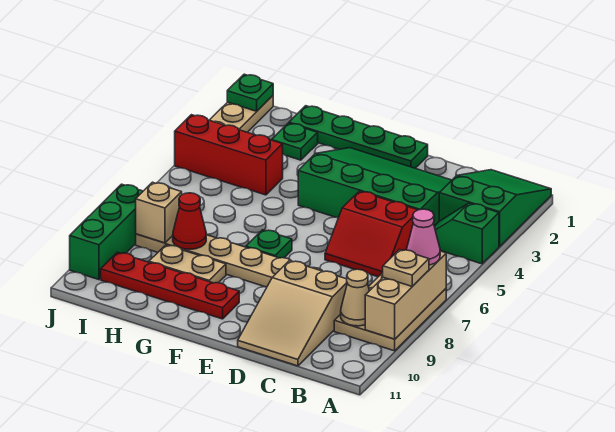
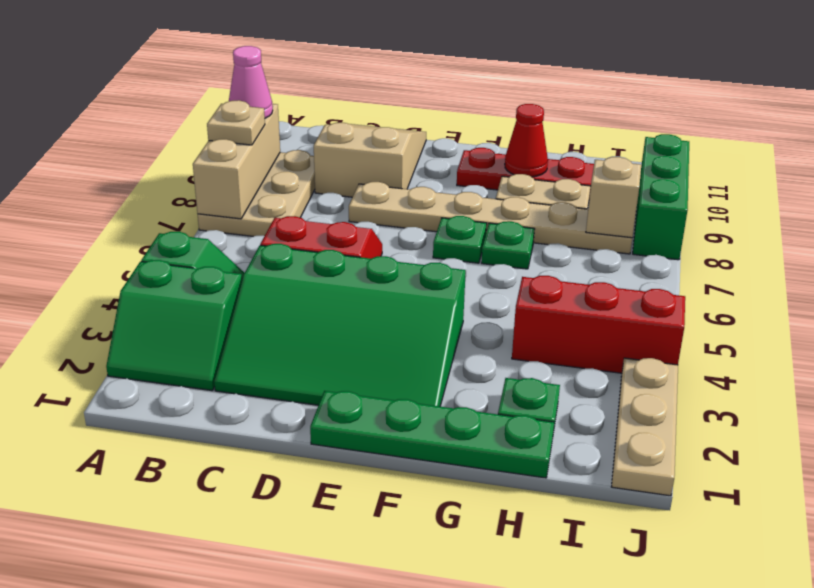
green slope A1:B3 level 1 top 3 -> green slope A2:B3 level 1 top 3
pink cone A7 level 3 -> pink cone A9 level 3
tan cone B9 level 2 -> none
red cone H8 level 2 -> red cone G10 level 2
green plate J1 level 2 -> green plate G7 level 1

